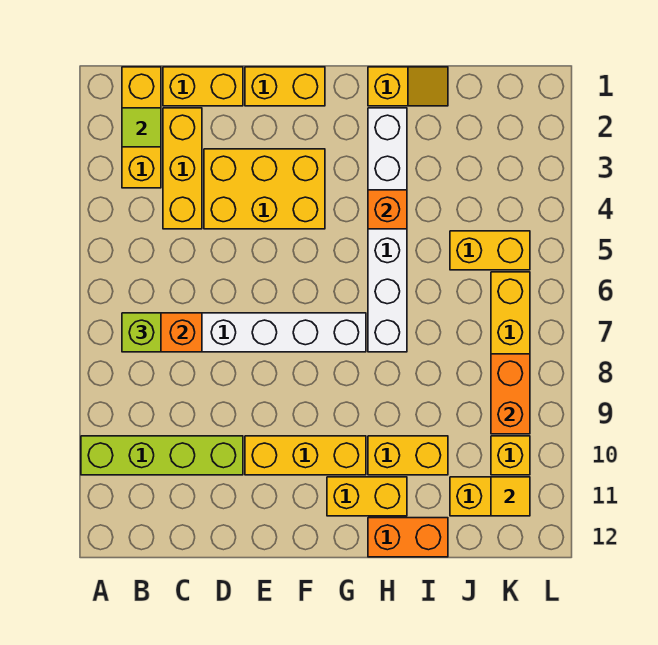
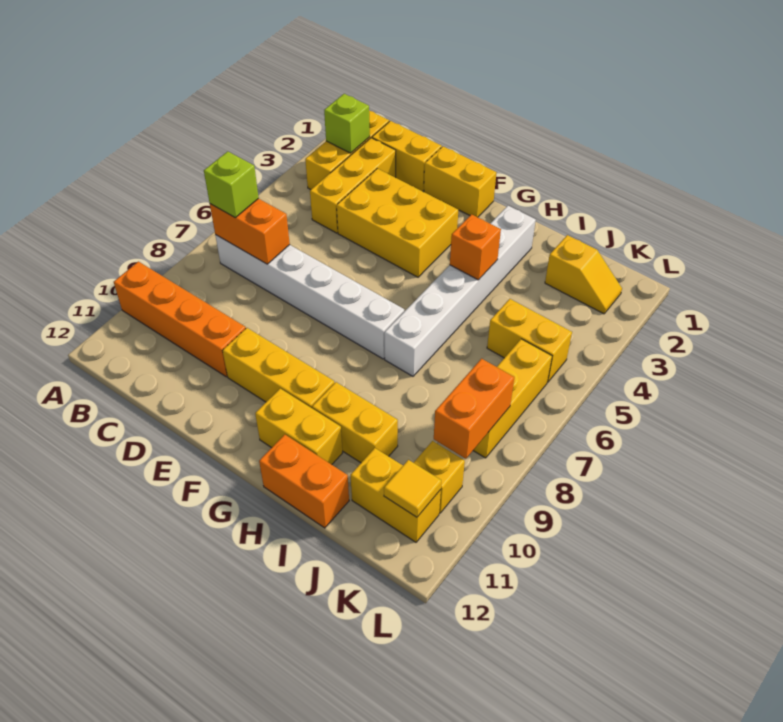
lime brick A10:D10 level 1 -> orange brick A10:D10 level 1
lime tile B2 level 2 -> lime brick B2 level 2
yellow slope H1:I1 level 1 top H -> yellow slope J2:K2 level 1 top J

